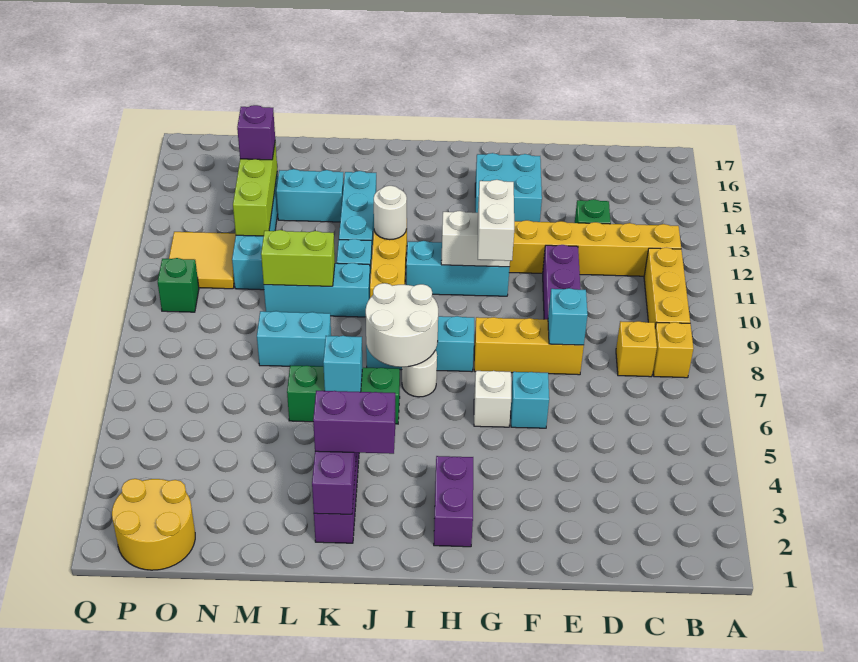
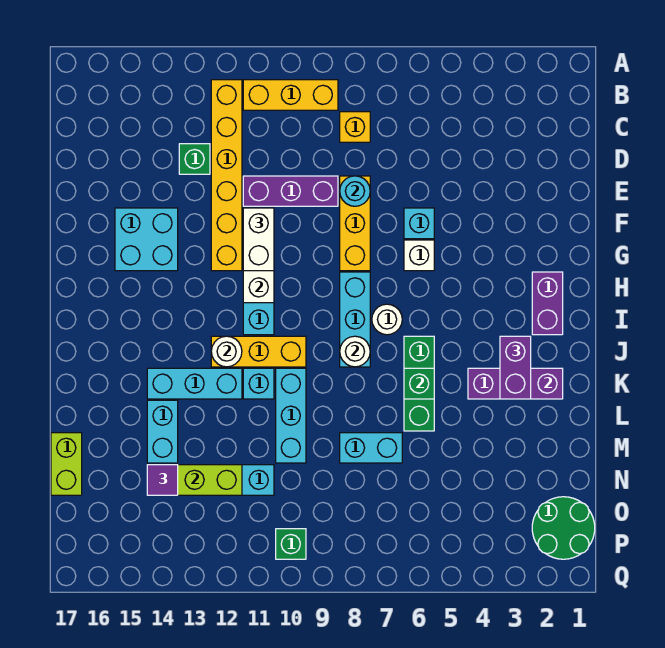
yellow brick B8 level 1 -> none
cyan brick E8 level 2 -> cyan round brick E8 level 2
white brick G10:G11 level 3 -> white brick F11:G11 level 3
purple brick H2:H3 level 1 -> purple brick H2:I2 level 1
white round brick I7:J8 level 2 -> white round brick J8 level 2
cyan brick K6 level 2 -> green brick K6 level 2
cyan brick L8:M8 level 1 -> cyan brick M7:M8 level 1
lime brick L10:M10 level 2 -> lime brick M17:N17 level 1
purple brick N14 level 3 -> purple tile N14 level 3
yellow round brick O1:P2 level 1 -> green round brick O1:P2 level 1
yellow tile O11:P12 level 1 -> none

